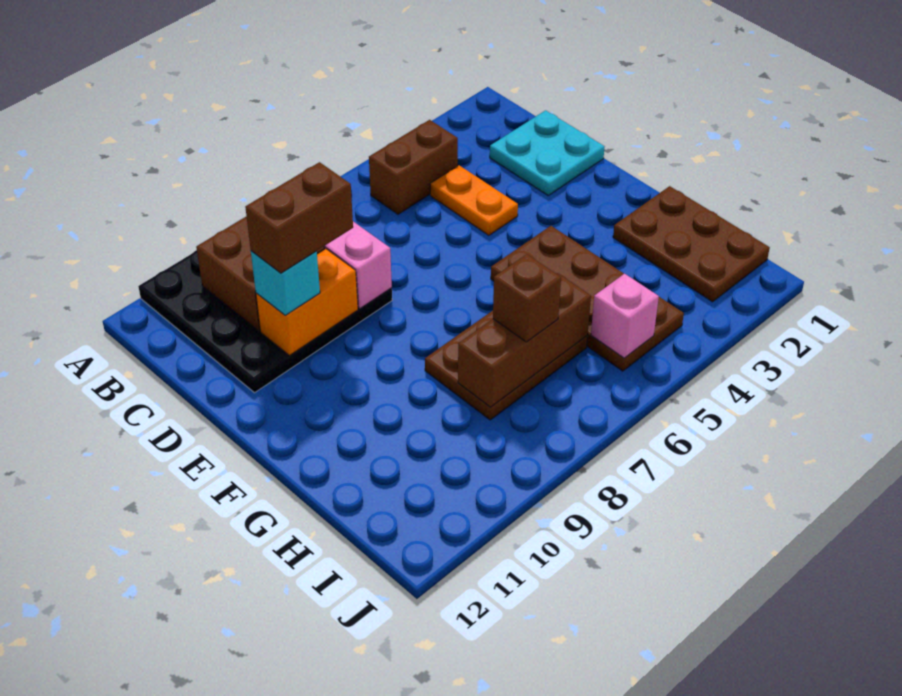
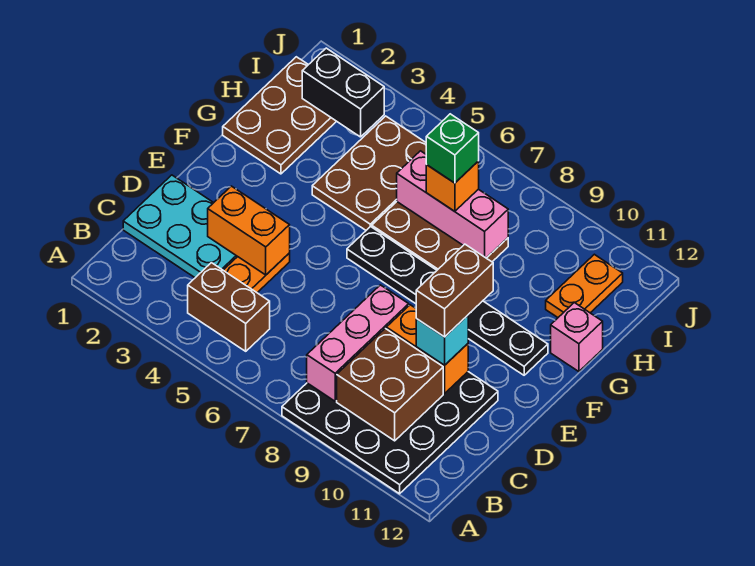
cyan plate C1:D2 level 1 -> cyan plate C1:D3 level 1
none -> orange brick D3:D4 level 2
brown brick D9:D10 level 4 -> brown brick D10:E10 level 4
brown plate F4:I5 level 1 -> brown plate G4:I5 level 1
none -> black plate F6:F11 level 1
brown brick H6:H8 level 2 -> pink brick H6:H8 level 2
brown brick H7 level 3 -> orange brick H7 level 3
none -> green brick H7 level 4
none -> orange plate H11:I11 level 1
none -> black brick I2:I3 level 2
pink brick I5 level 2 -> pink brick G12 level 1

